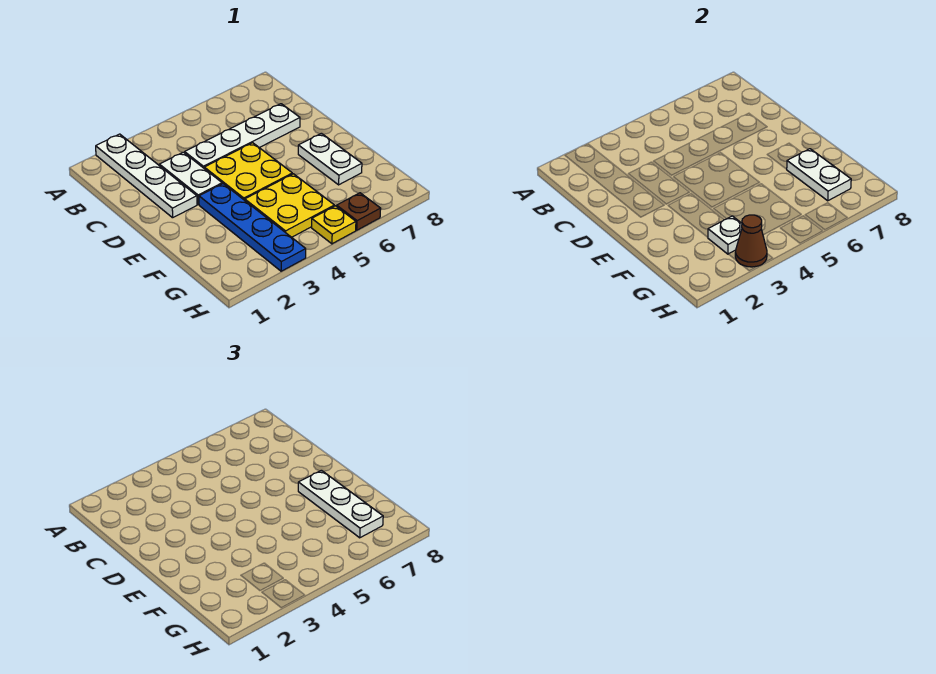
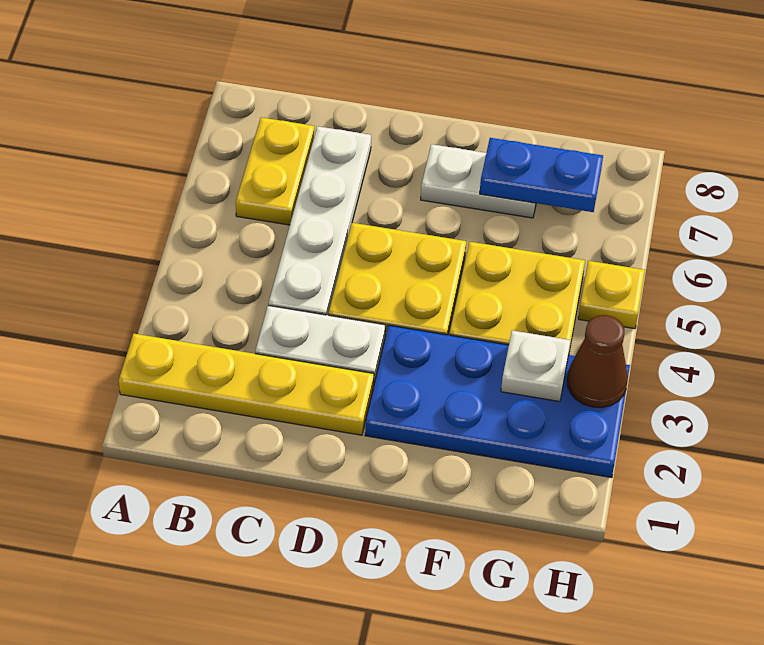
white plate A2:D2 level 1 -> yellow plate A2:D2 level 1
none -> yellow plate B6:B7 level 1
blue plate E3:H3 level 1 -> blue plate E2:H3 level 1
white plate E7:G7 level 3 -> none
white plate F7:G7 level 2 -> blue plate F7:G7 level 2
brown plate H6 level 1 -> none

